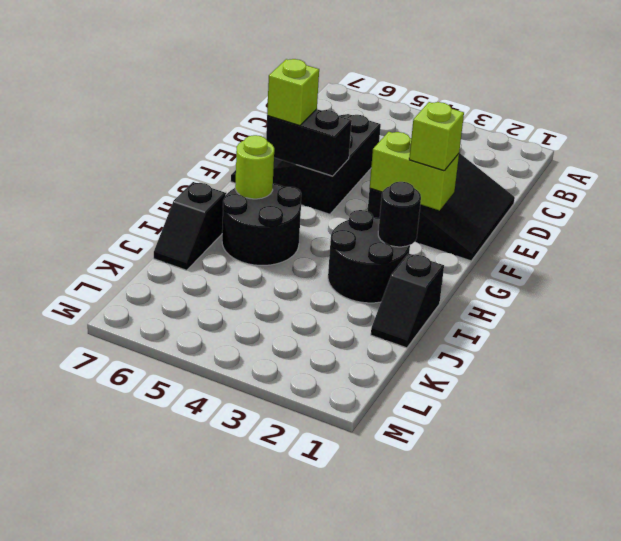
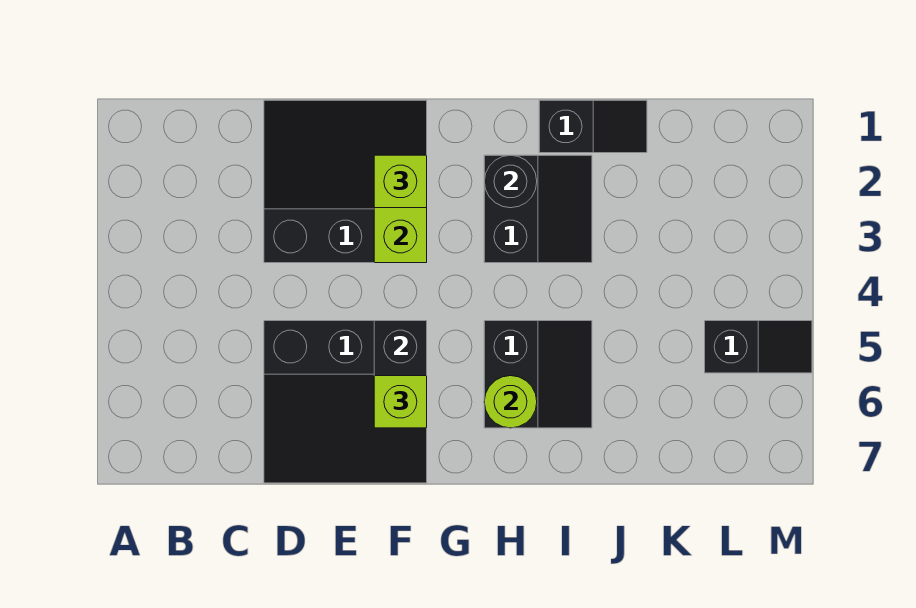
black round brick H2:I3 level 1 -> black slope H2:I3 level 1 top H
black round brick H5:I6 level 1 -> black slope H5:I6 level 1 top H
black slope I7:J7 level 1 top I -> black slope L5:M5 level 1 top L

